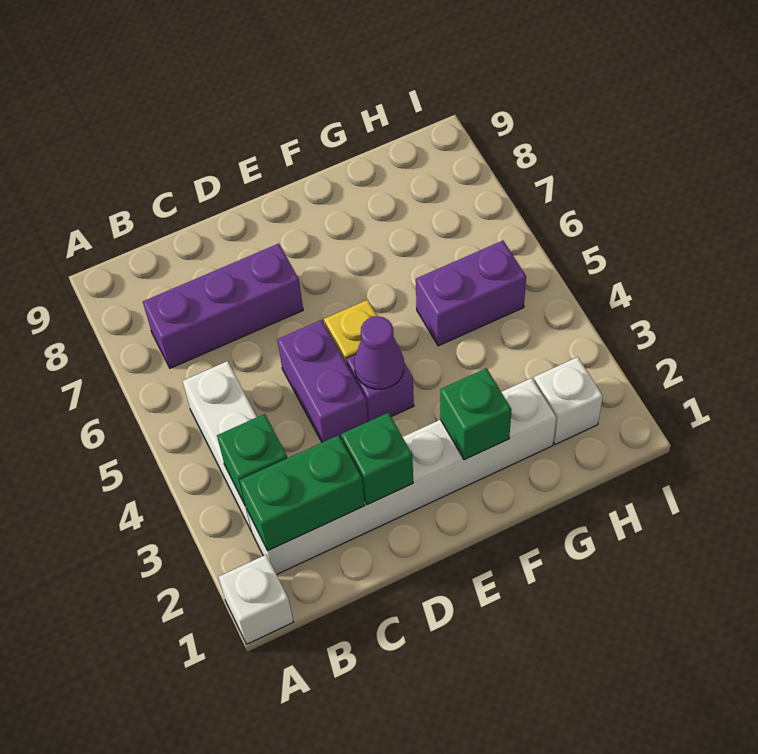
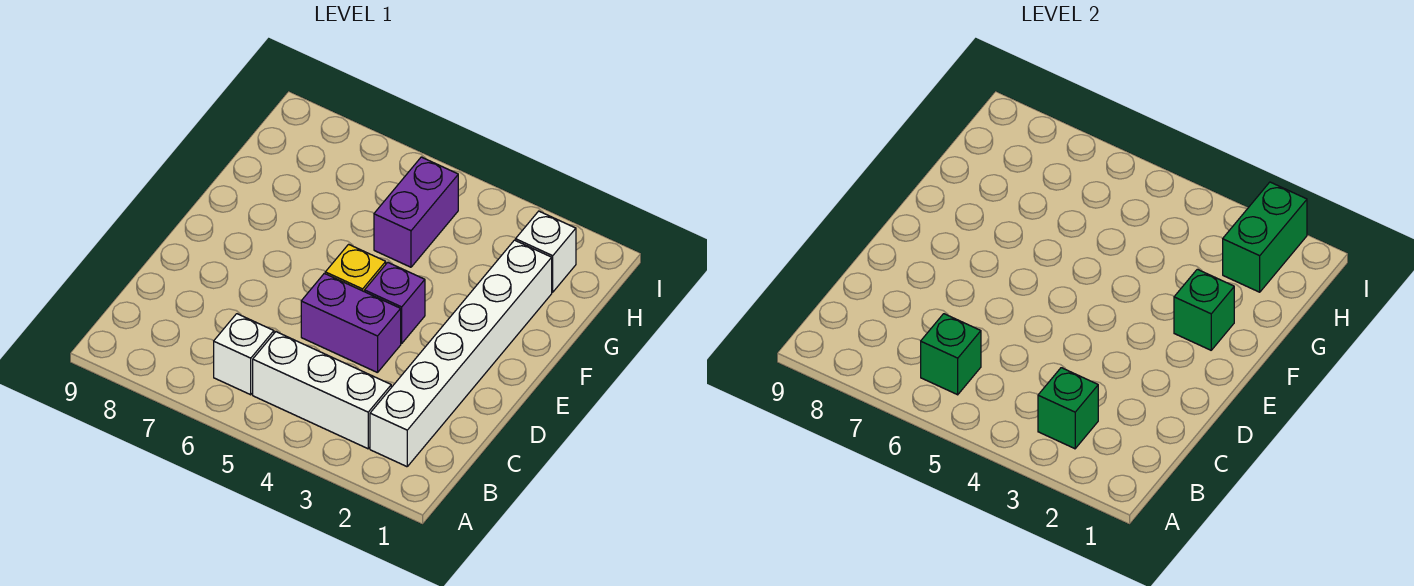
white brick A1 level 1 -> white brick B6 level 1
green brick B2:C2 level 2 -> green brick H2:I2 level 2
purple brick B7:D7 level 1 -> none
green brick D2 level 2 -> green brick B6 level 2
purple cone E4 level 2 -> none

